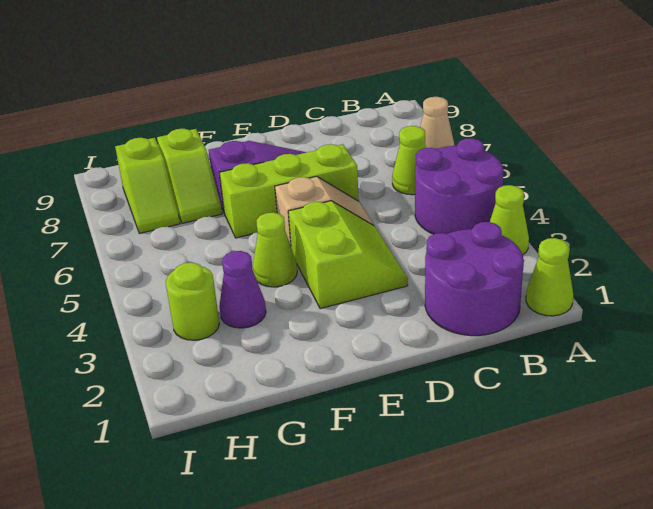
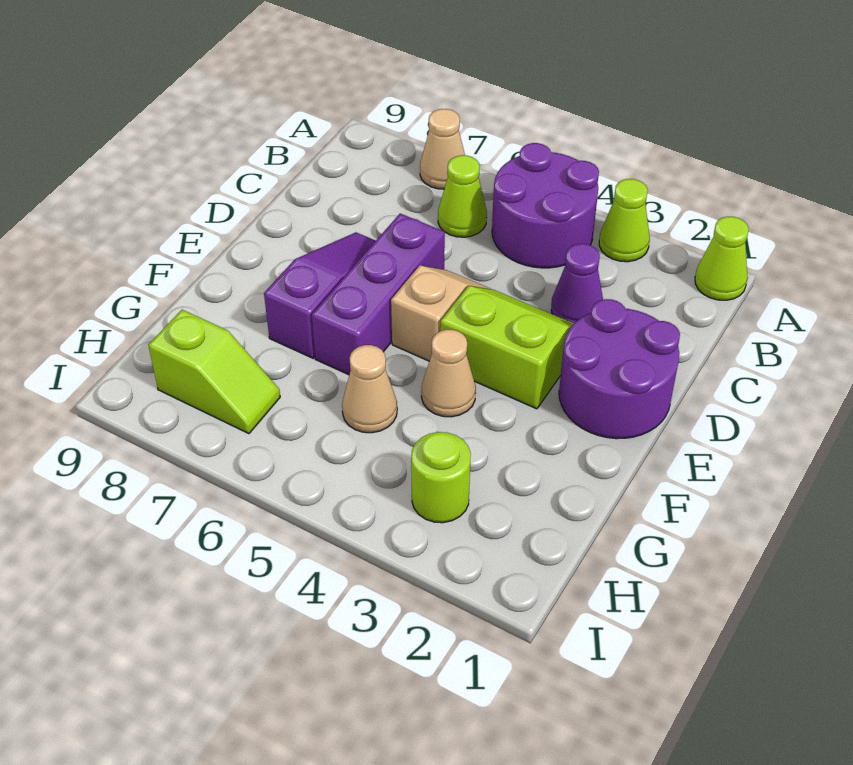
purple round brick B1:C2 level 1 -> purple round brick D1:E2 level 1
lime brick D6:F6 level 1 -> purple brick D6:F6 level 1
lime cone F4 level 1 -> tan cone F4 level 1
purple cone G3 level 1 -> purple cone C3 level 1
none -> tan cone G5 level 1
lime slope G7:G8 level 1 top 8 -> none

